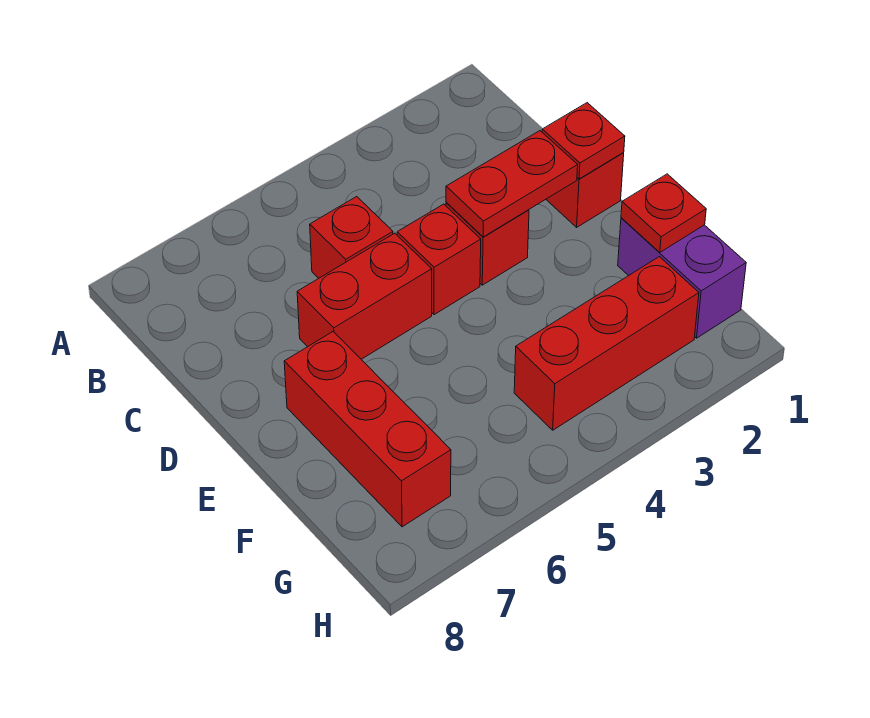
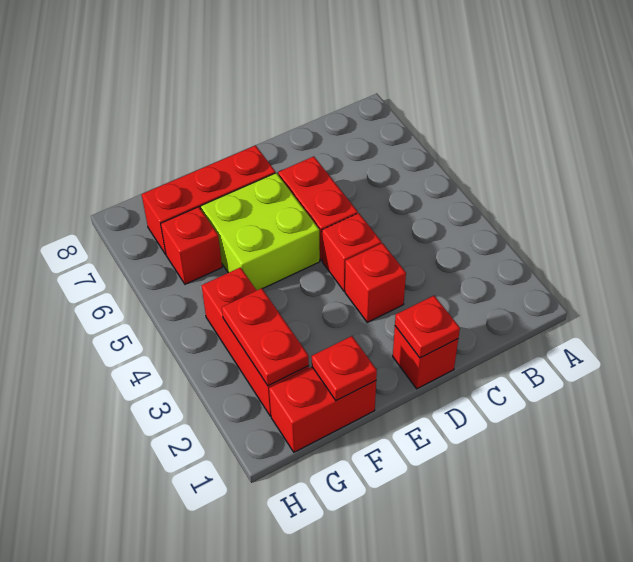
red brick C5 level 1 -> red brick G6 level 1
red plate D2:D3 level 2 -> red plate G2:G3 level 2
none -> lime brick E5:F6 level 1
purple brick F1:G1 level 1 -> red brick F1:G1 level 1

